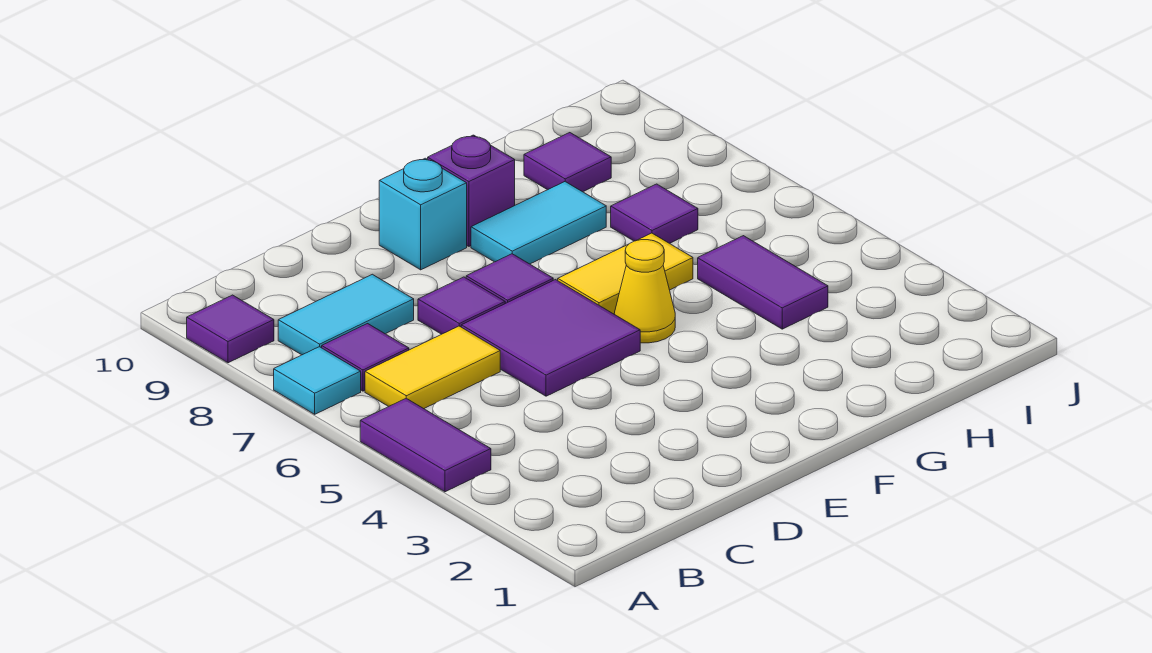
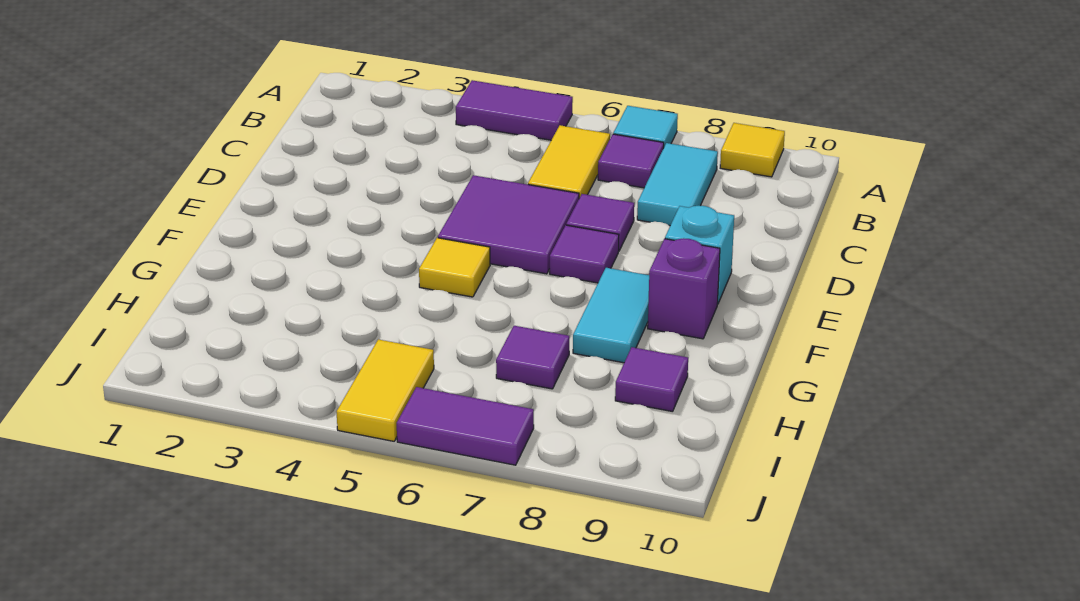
purple tile A9 level 1 -> yellow tile A9 level 1
yellow cone F5 level 1 -> yellow tile F5 level 1
yellow tile F6:G6 level 1 -> yellow tile I5:J5 level 1
purple tile H4:H5 level 1 -> purple tile J6:J7 level 1

